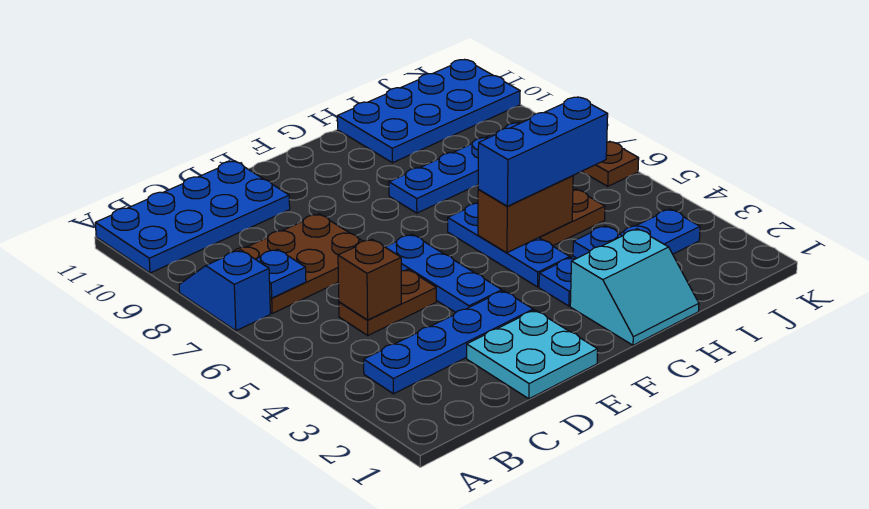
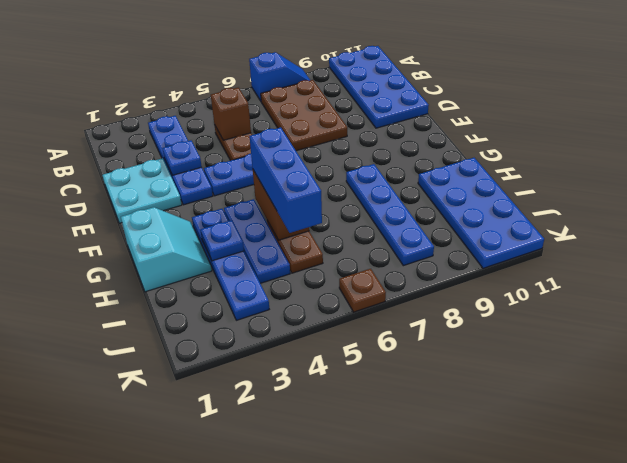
blue plate B7 level 2 -> blue plate D3 level 2
cyan slope G1:H2 level 1 top 2 -> cyan slope G1:H2 level 1 top 1
blue plate G4:G6 level 1 -> blue plate G4:I4 level 1

